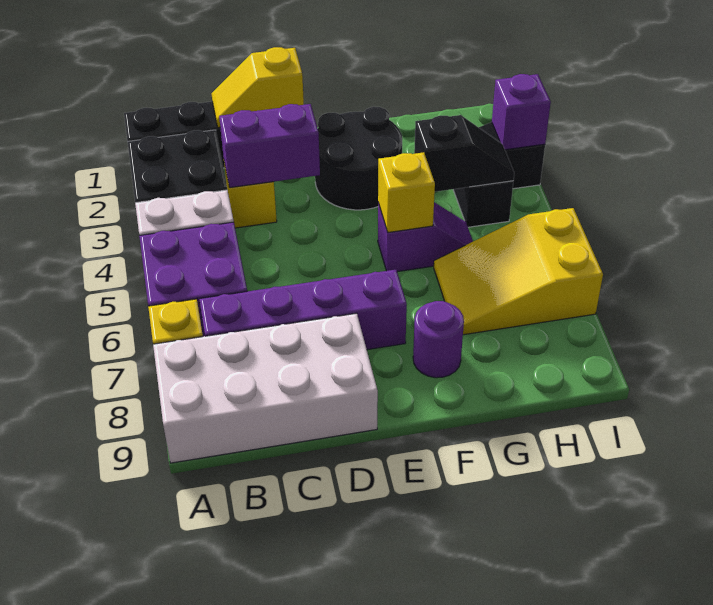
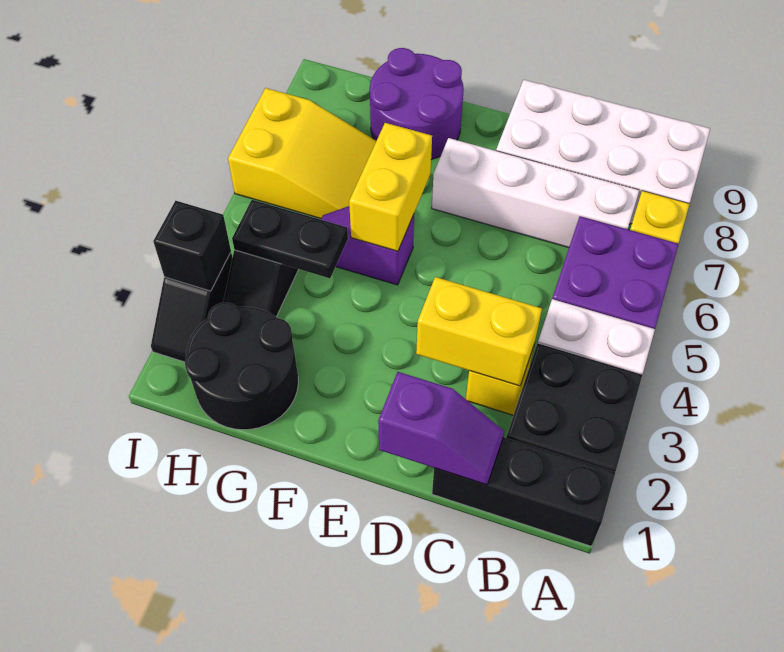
purple brick B7:E7 level 1 -> white brick B7:E7 level 1
yellow slope C1:D1 level 2 top D -> purple slope C1:D1 level 2 top D
purple brick C3:D3 level 2 -> yellow brick C3:D3 level 2
black round brick E2:F3 level 1 -> black round brick G1:H2 level 1
yellow brick F5 level 2 -> yellow brick F5:F6 level 2
purple round brick F8 level 1 -> purple round brick F8:G9 level 1
black slope G4:H4 level 2 top G -> black plate G4:H4 level 2
purple brick I3 level 2 -> black brick I3 level 2

